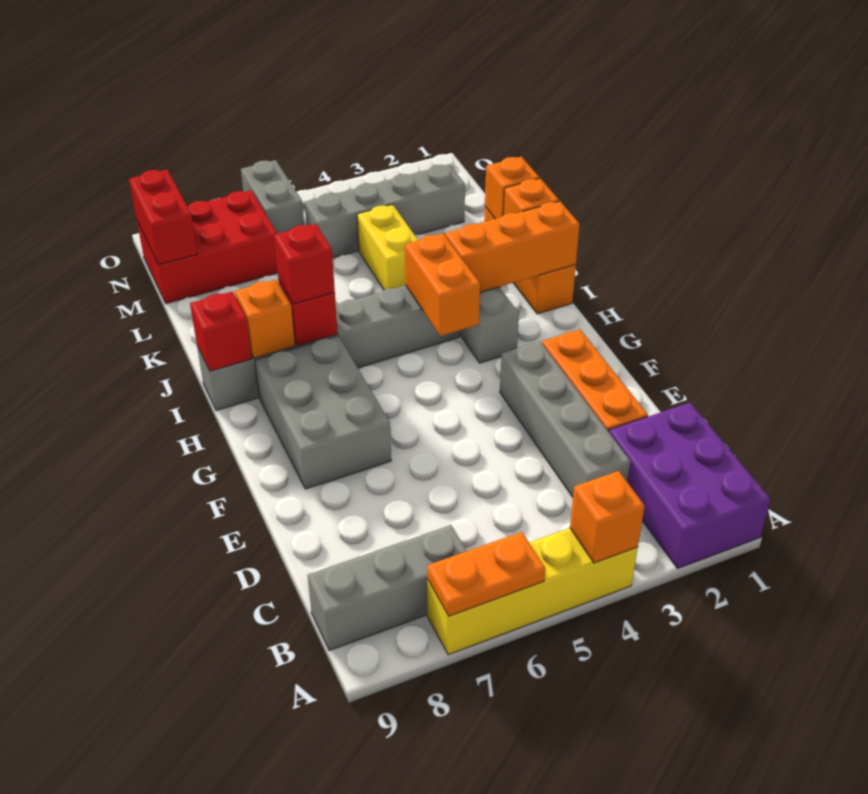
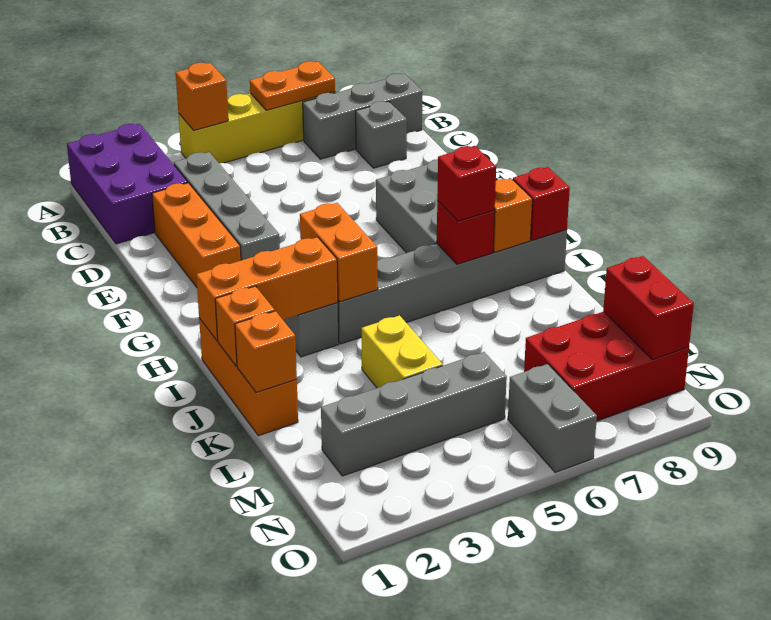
none -> grey brick C8 level 1

